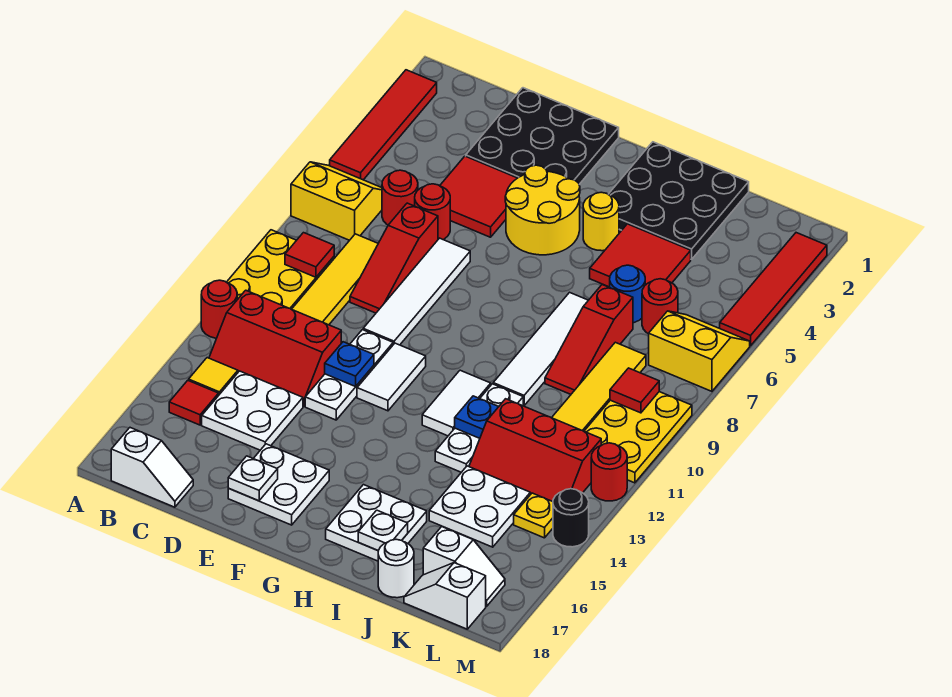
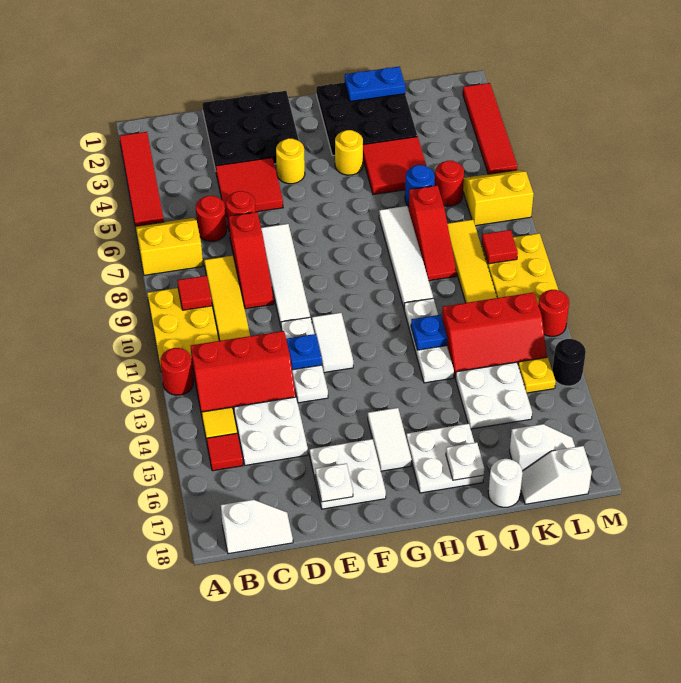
yellow round brick F4:G5 level 1 -> yellow round brick F4 level 1
white tile H11:H12 level 1 -> white tile G15:G16 level 1
none -> blue plate I1:J1 level 2

